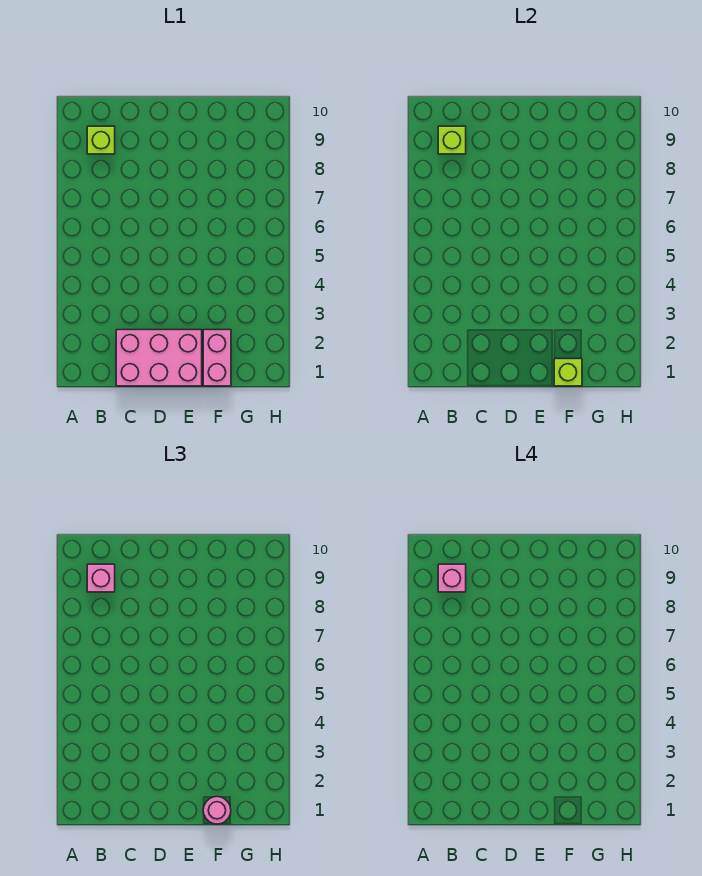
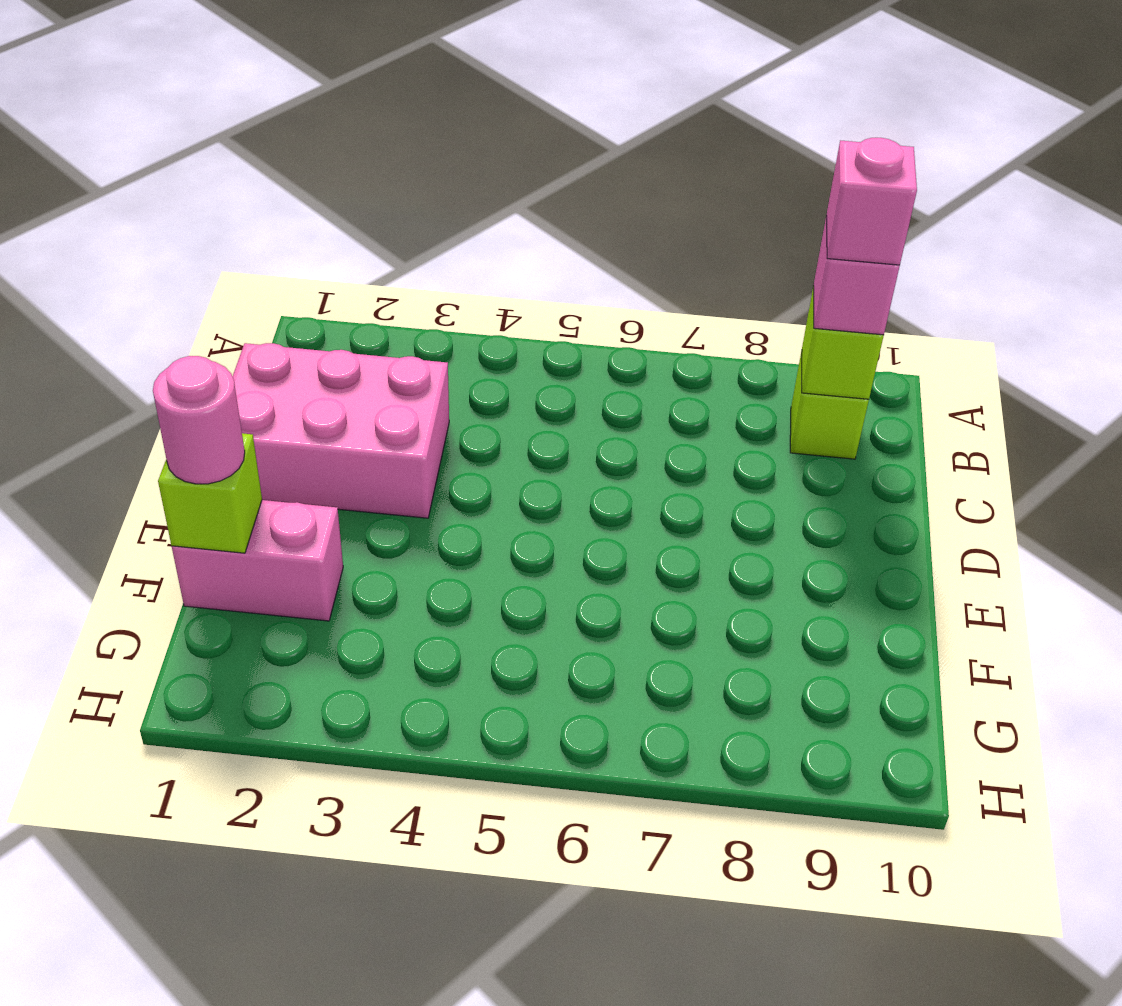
pink brick C1:E2 level 1 -> pink brick C1:D3 level 1

